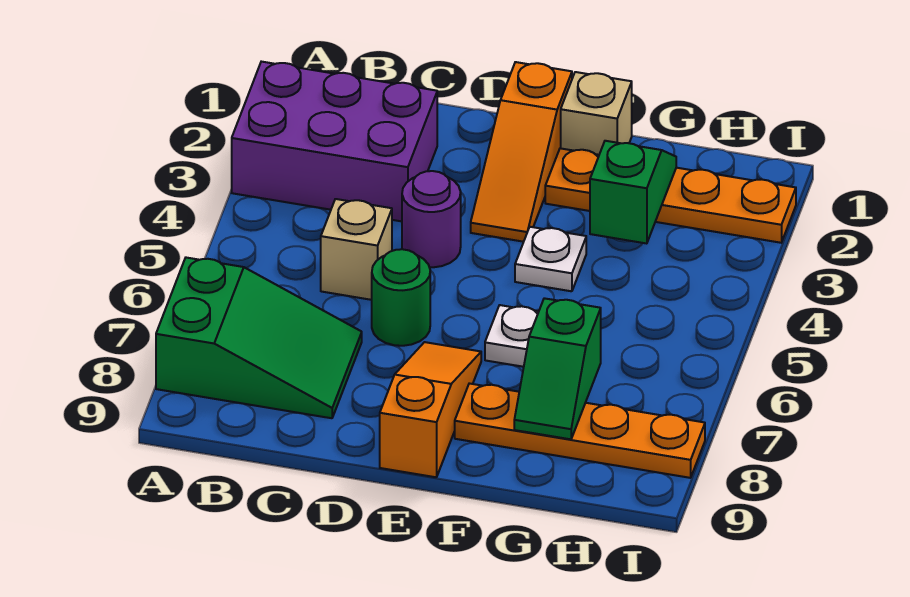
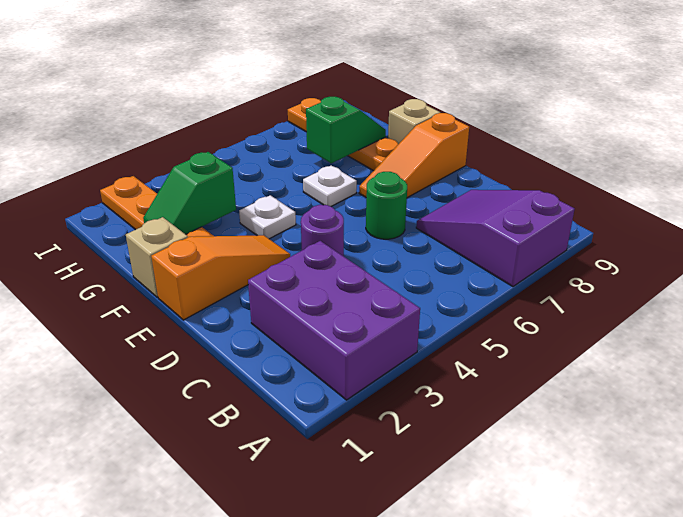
green slope A7:C8 level 1 top A -> purple slope A7:C8 level 1 top A
tan brick C5 level 1 -> tan brick F9 level 1

